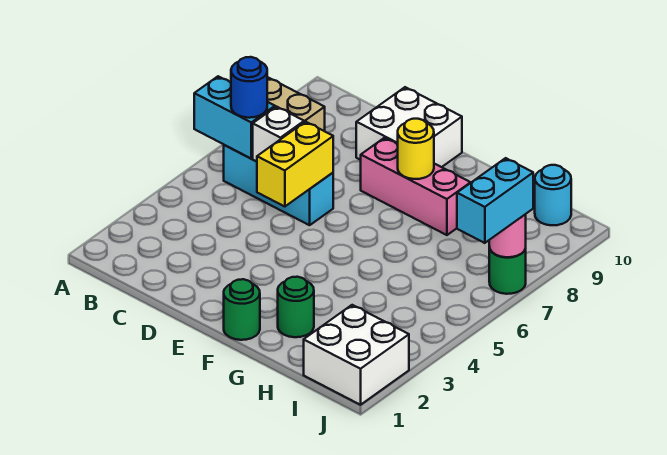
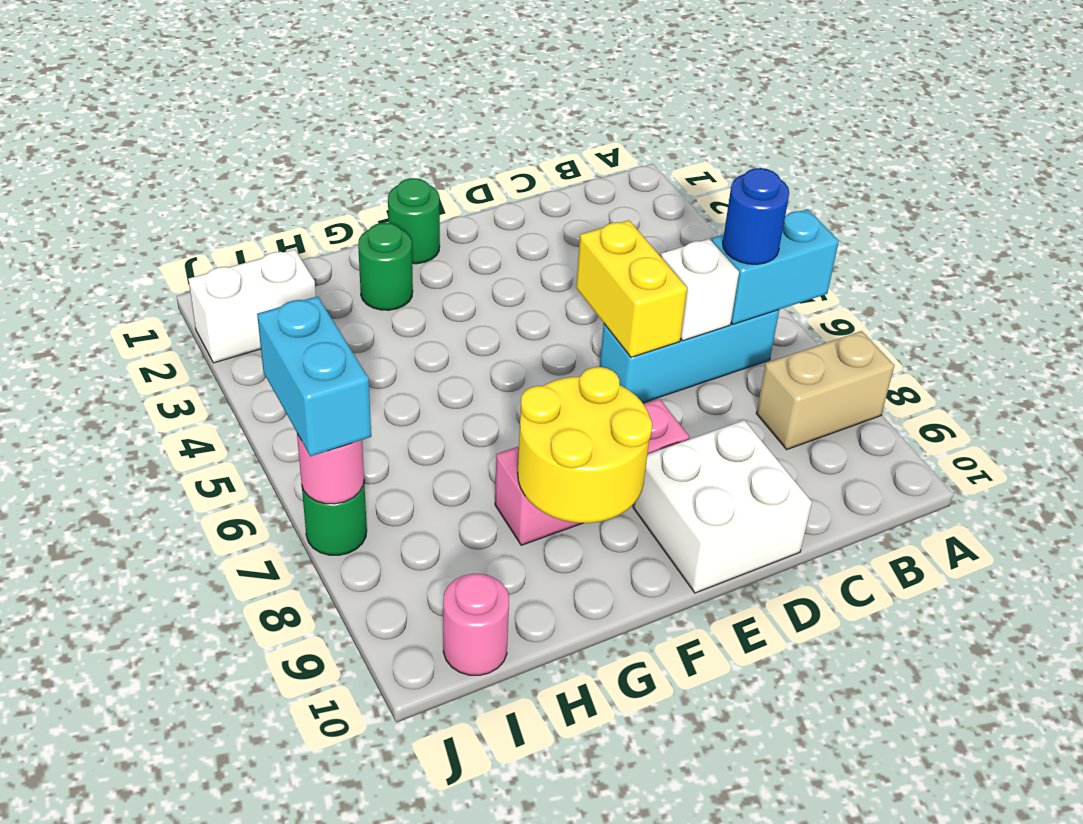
yellow round brick F8 level 2 -> yellow round brick F8:G9 level 2
white brick I1:J2 level 1 -> white brick I2:J2 level 1
cyan round brick I10 level 1 -> pink round brick I10 level 1

